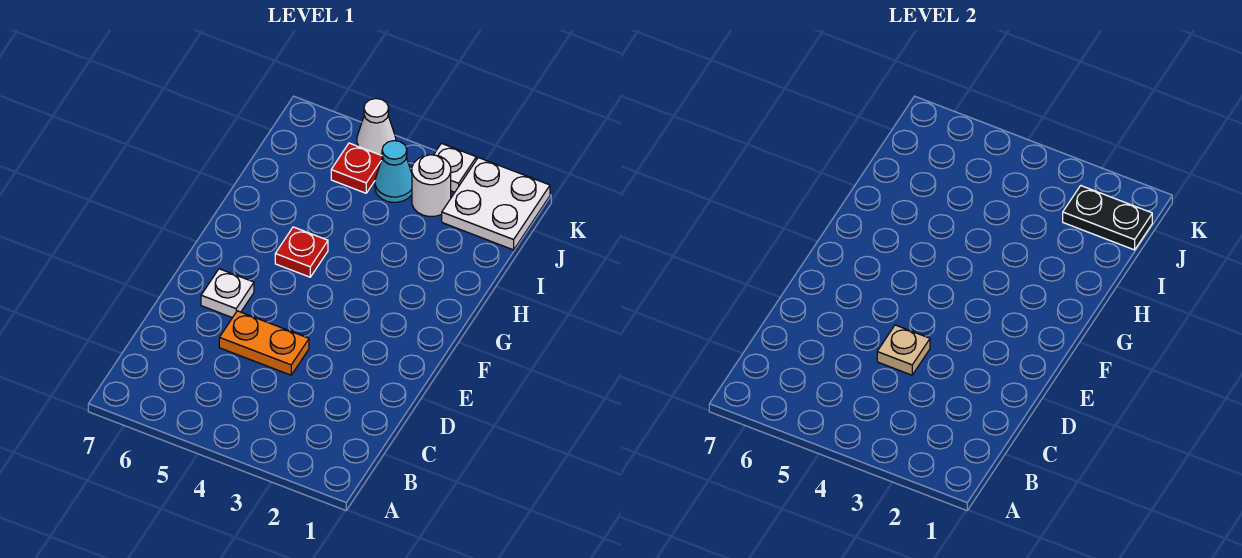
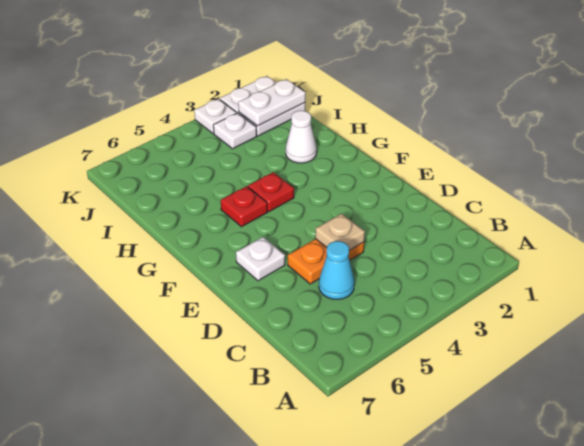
black plate J1:J2 level 2 -> white plate J1:J2 level 2
white round brick J3 level 1 -> white plate J3 level 1
cyan cone J4 level 1 -> cyan cone C5 level 1
red plate J5 level 1 -> red plate G4 level 1
white cone K5 level 1 -> white cone H2 level 1

